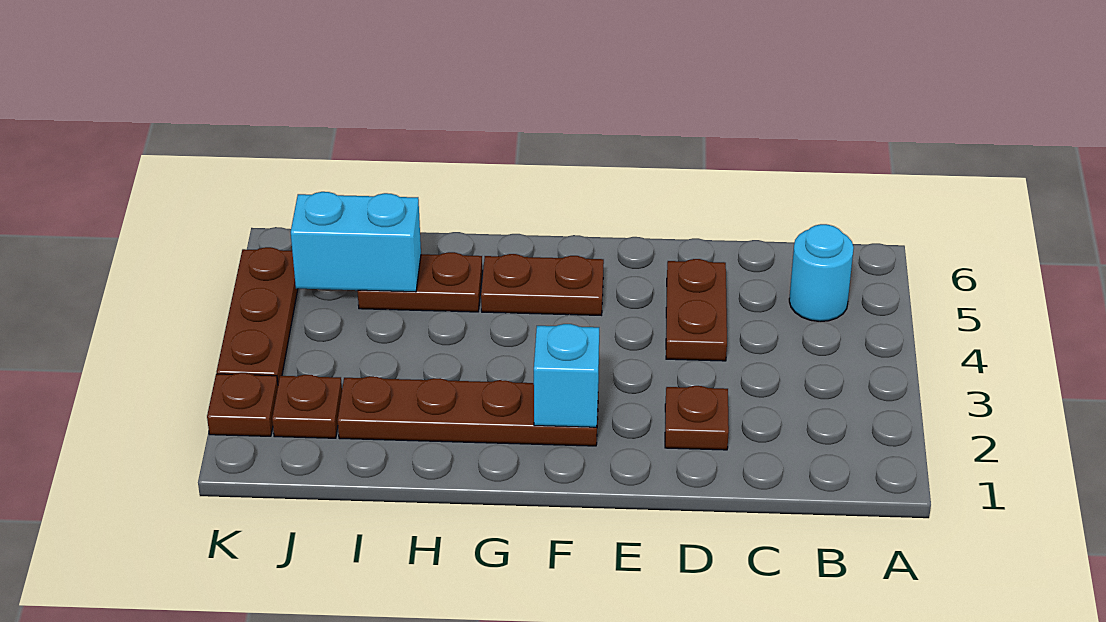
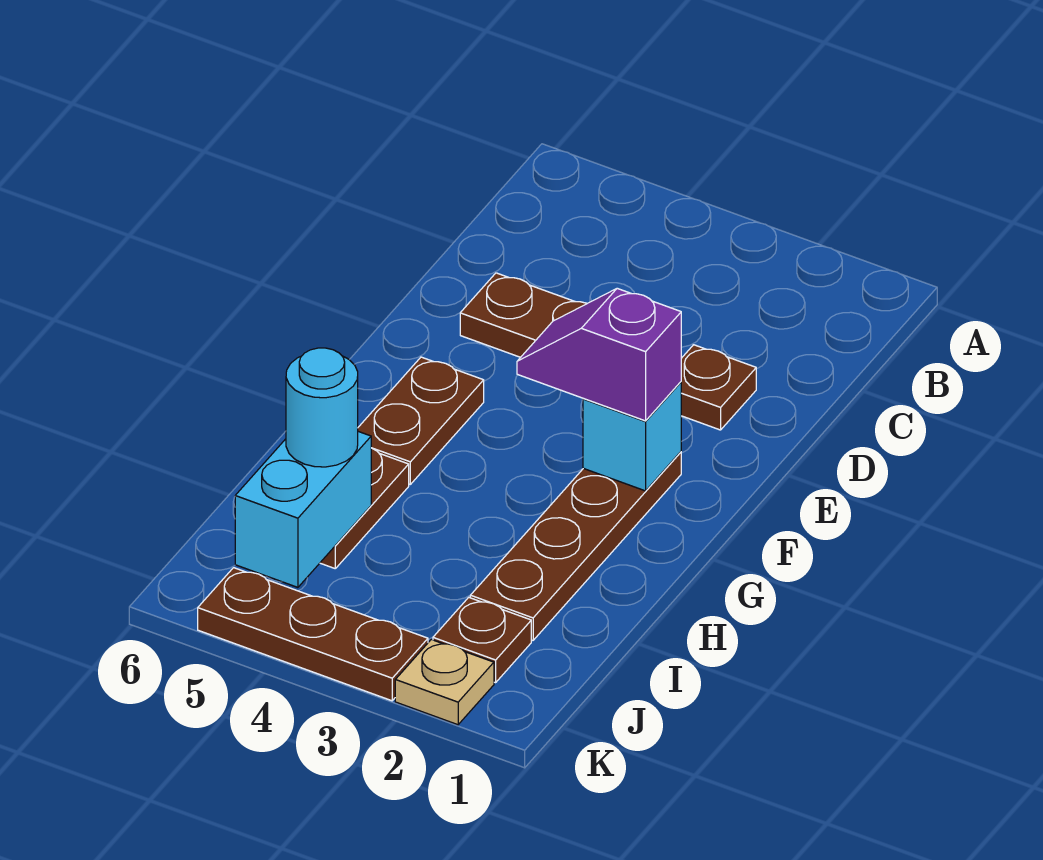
cyan round brick B5 level 1 -> cyan round brick I5 level 3
none -> purple slope F2:F3 level 3 top 2
brown plate K2 level 1 -> tan plate K2 level 1

